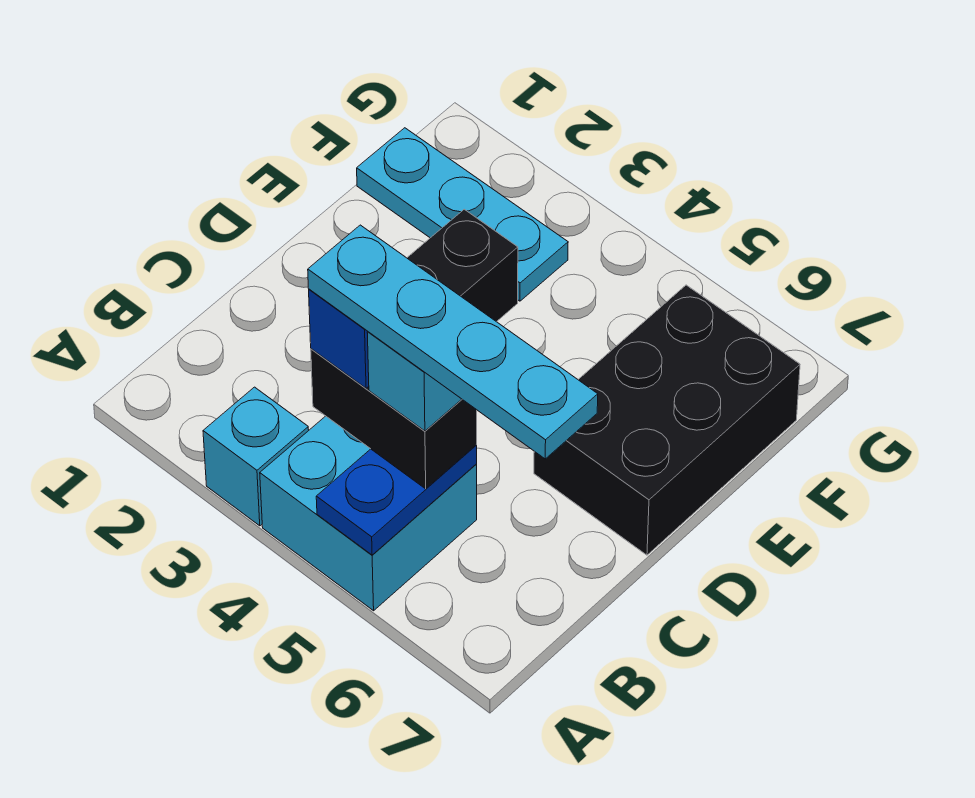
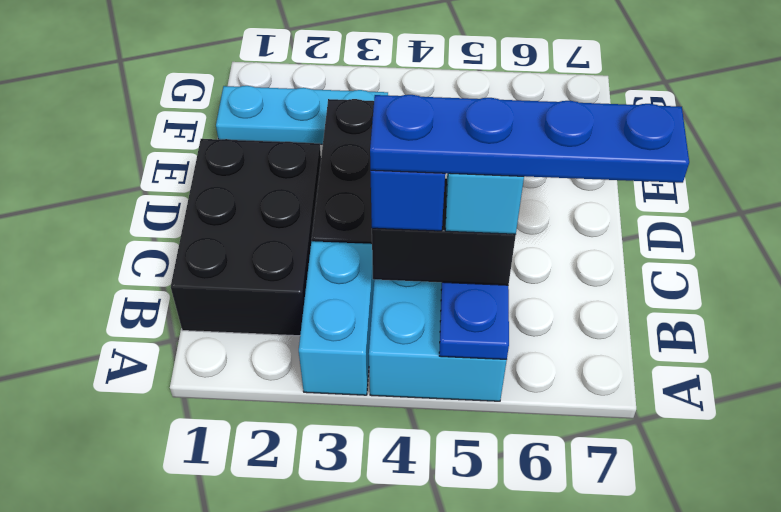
cyan brick A3 level 1 -> cyan brick A3:B3 level 1
cyan plate B4:B7 level 5 -> blue plate B4:B7 level 5
black brick D6:F7 level 1 -> black brick B1:D2 level 1

